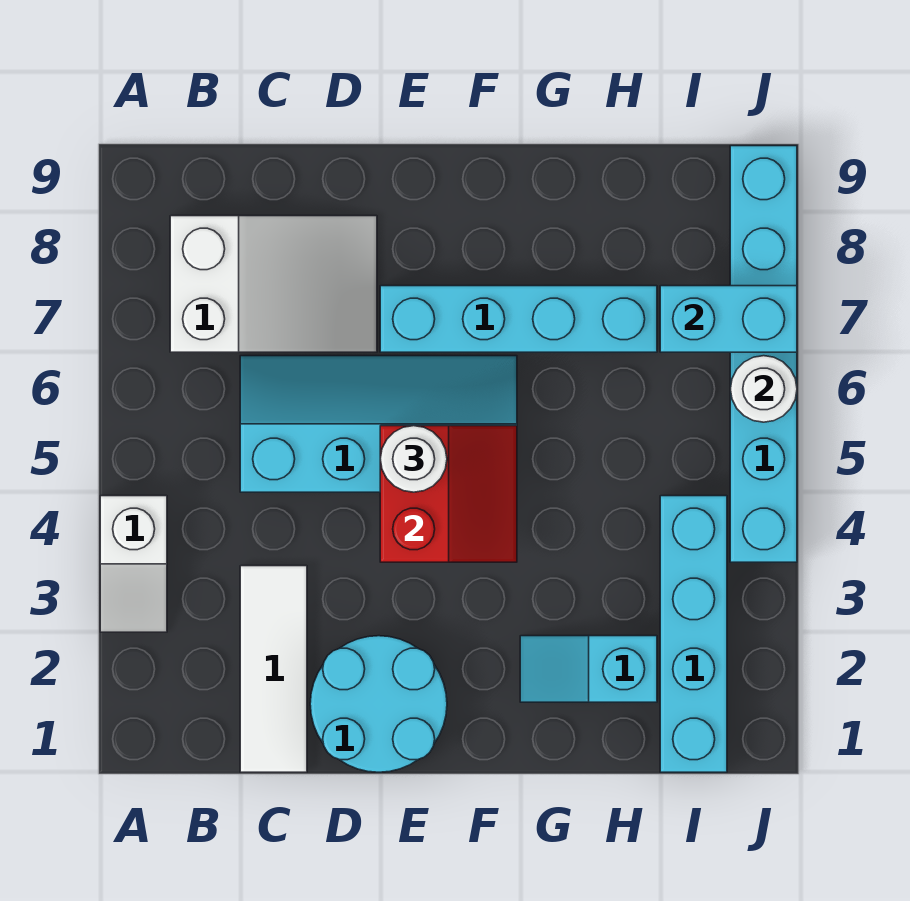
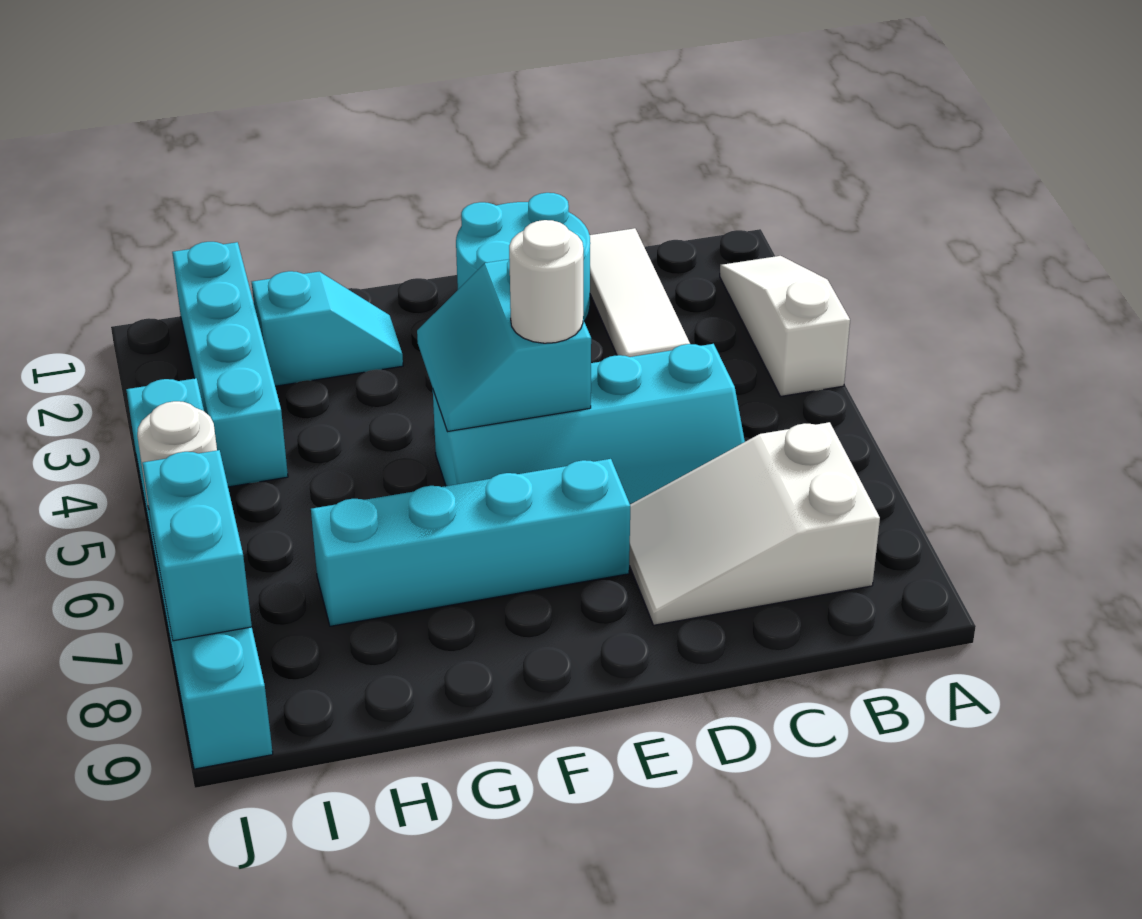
white slope A3:A4 level 1 top 4 -> white slope A2:A4 level 1 top 4
red slope E4:F5 level 2 top E -> cyan slope E4:F5 level 2 top E
cyan brick I7:J7 level 2 -> cyan brick J7:J8 level 2

